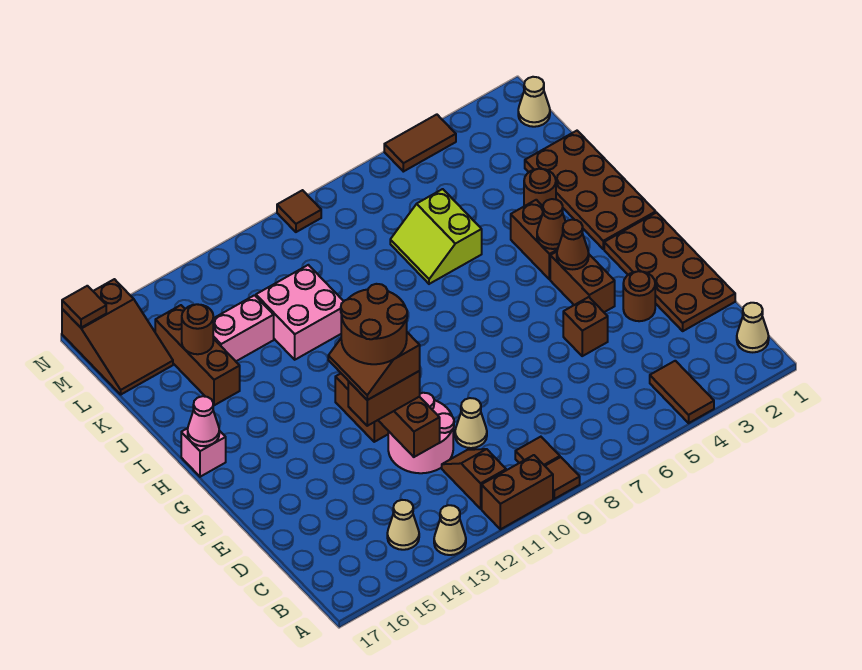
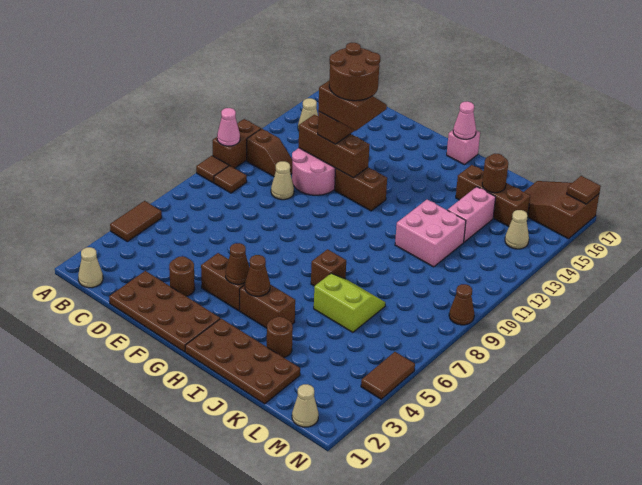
brown tile A4:B4 level 1 -> brown tile A4:A5 level 1
none -> pink cone A10 level 2
tan cone A13 level 1 -> tan cone M14 level 1
brown brick E5 level 1 -> brown brick I7 level 1
brown tile N9 level 1 -> brown cone N9 level 1

